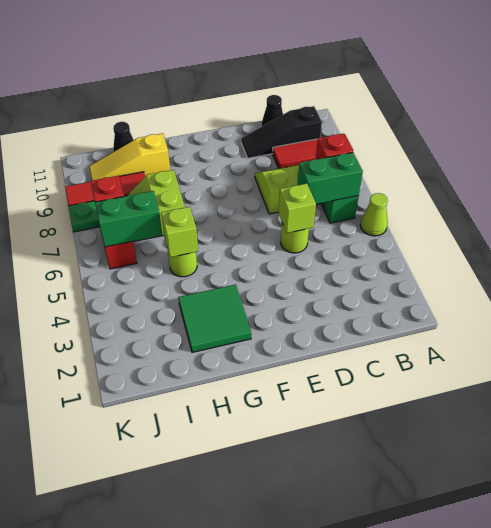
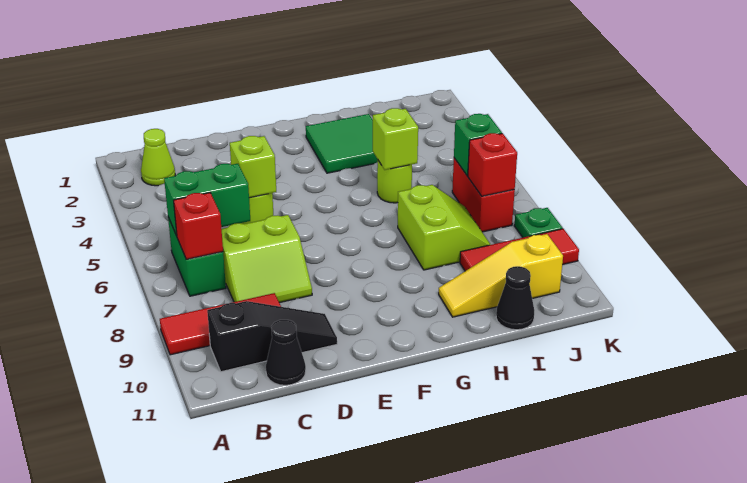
lime cone A5 level 1 -> lime cone B2 level 1
yellow slope H10:J10 level 1 top H -> yellow slope H10:J10 level 1 top J
green brick I6:J6 level 2 -> green brick J6 level 2

